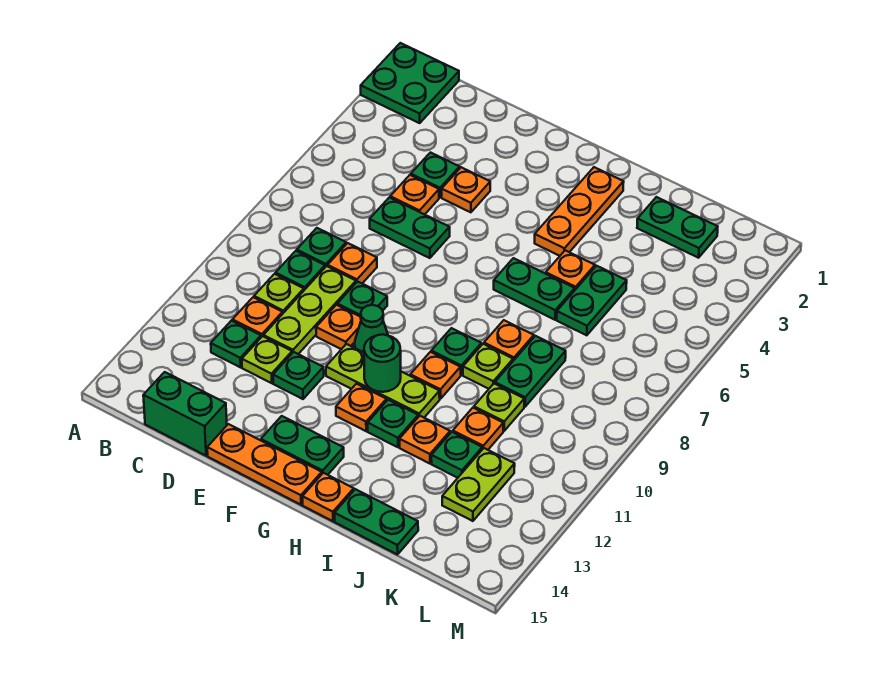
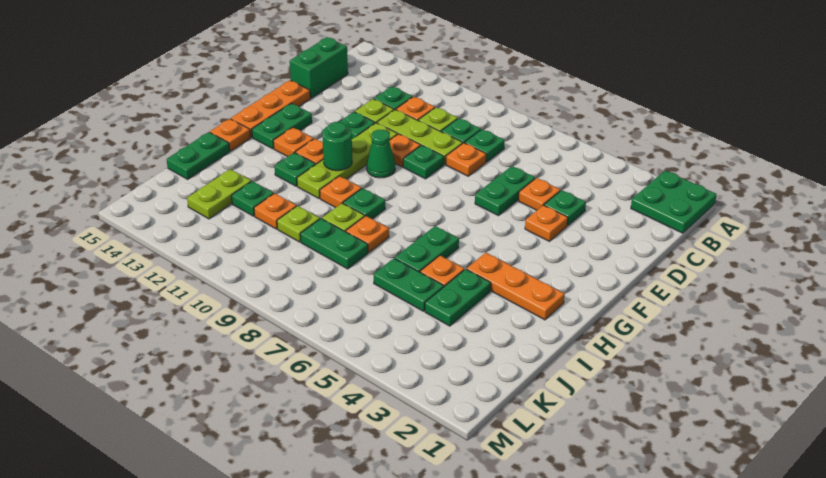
lime plate F11:H11 level 1 -> lime plate E11:H11 level 1
orange plate I12 level 1 -> orange plate G13 level 1
green plate J2:K2 level 1 -> green plate I4:J4 level 1
lime plate K12:K13 level 1 -> lime plate J13:K13 level 1

